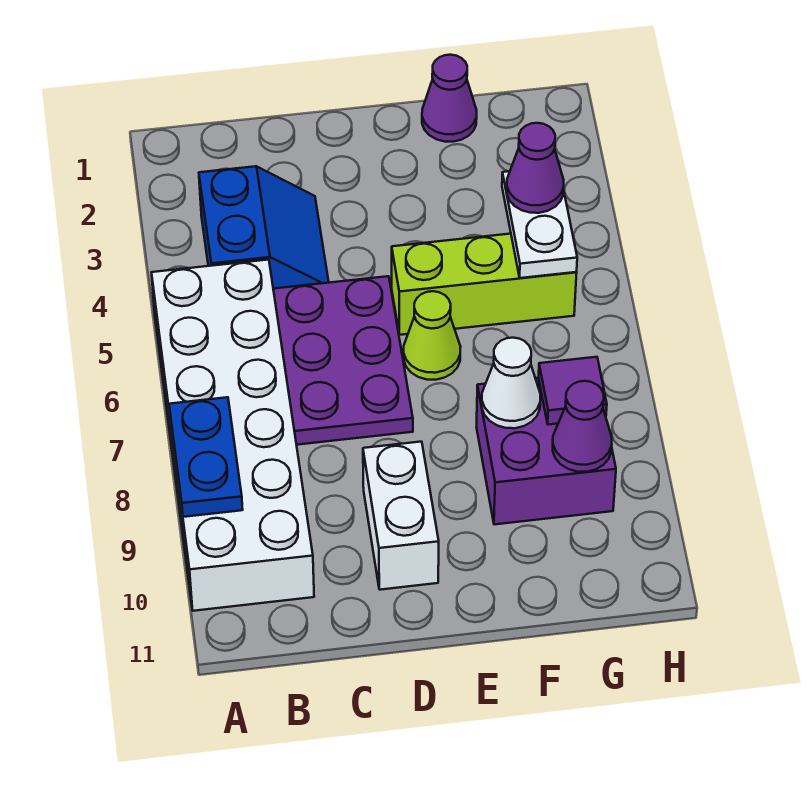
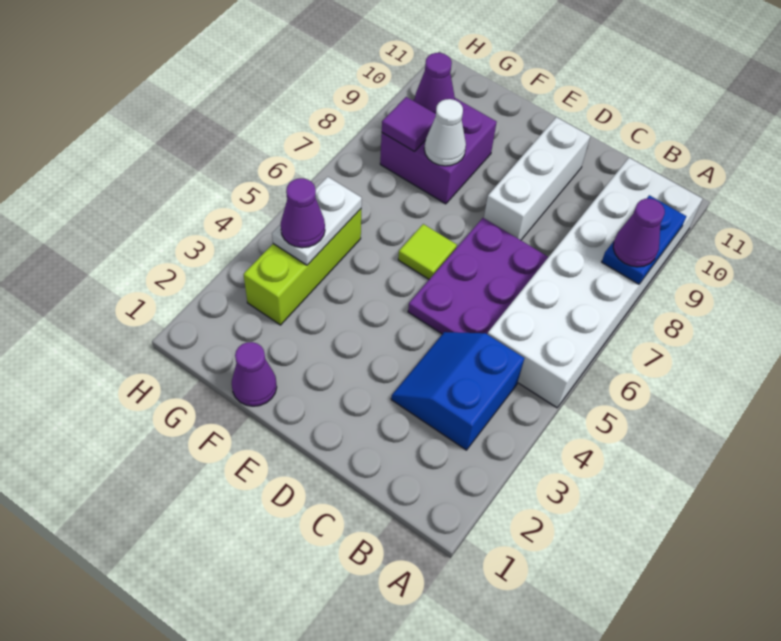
none -> purple cone A8 level 3
white brick D9:D10 level 1 -> white brick D8:D10 level 1
lime brick E5:G5 level 1 -> lime brick G3:G5 level 1
lime cone E6 level 1 -> lime tile E6 level 1

